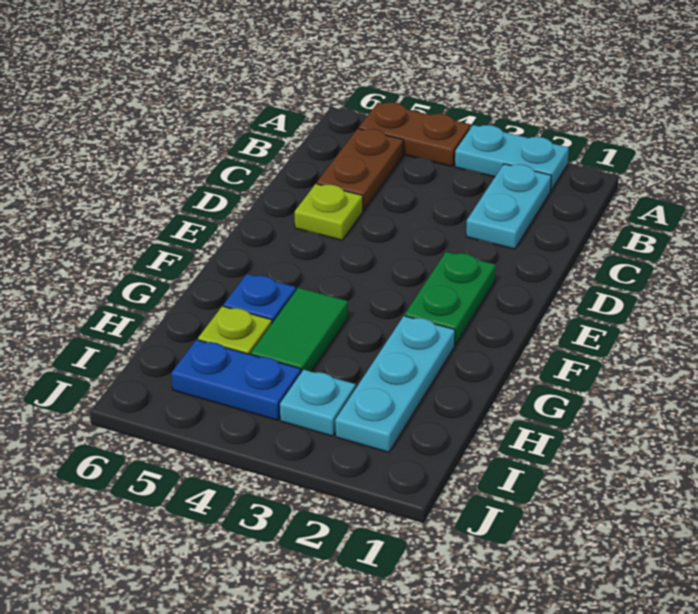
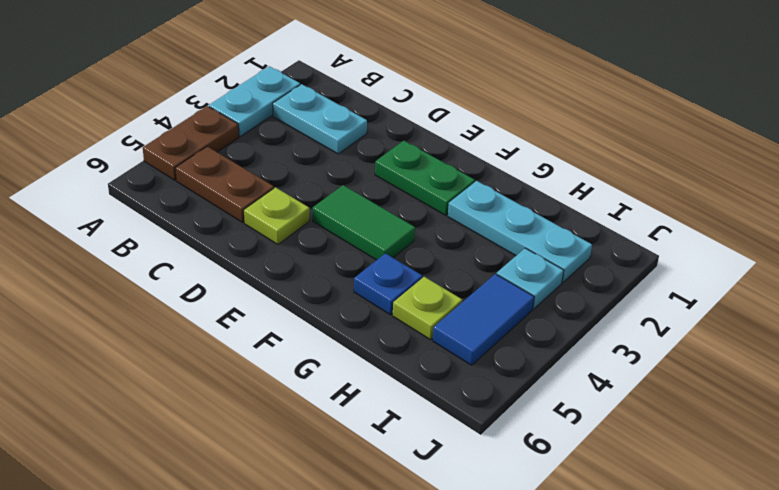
green tile G4:H4 level 1 -> green tile E4:F4 level 1
blue plate I4:I5 level 1 -> blue tile I4:I5 level 1

